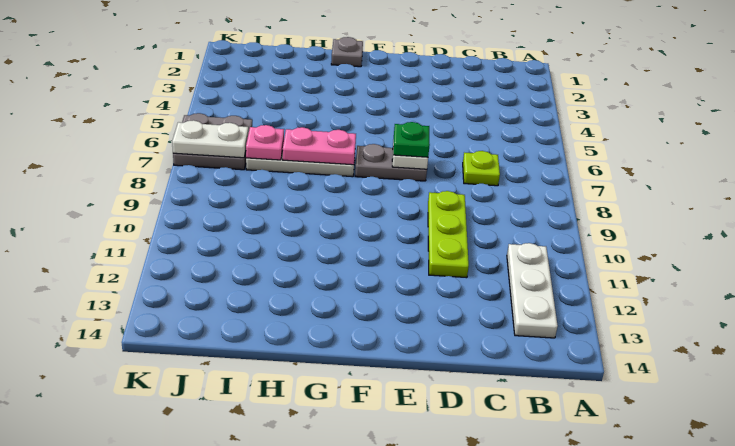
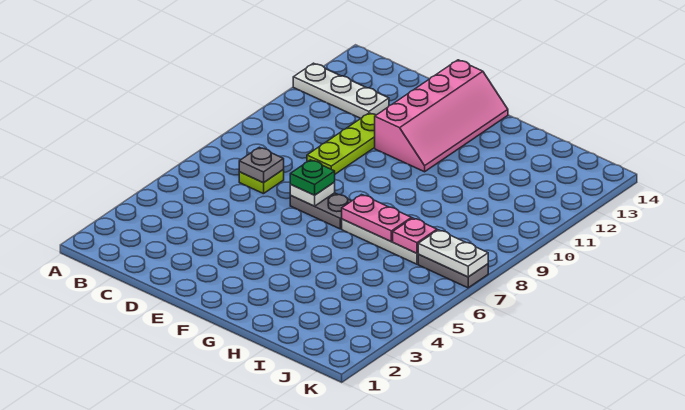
white plate B11:B13 level 1 -> white plate A12:C12 level 1
none -> pink slope E11:F14 level 1 top E
grey plate G1 level 1 -> grey plate C7 level 2
grey plate J6:K7 level 1 -> grey plate J7:K7 level 1

